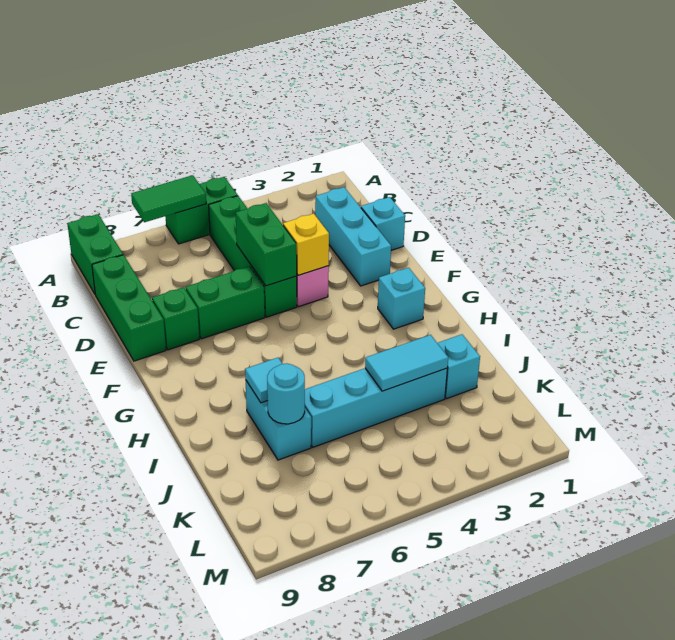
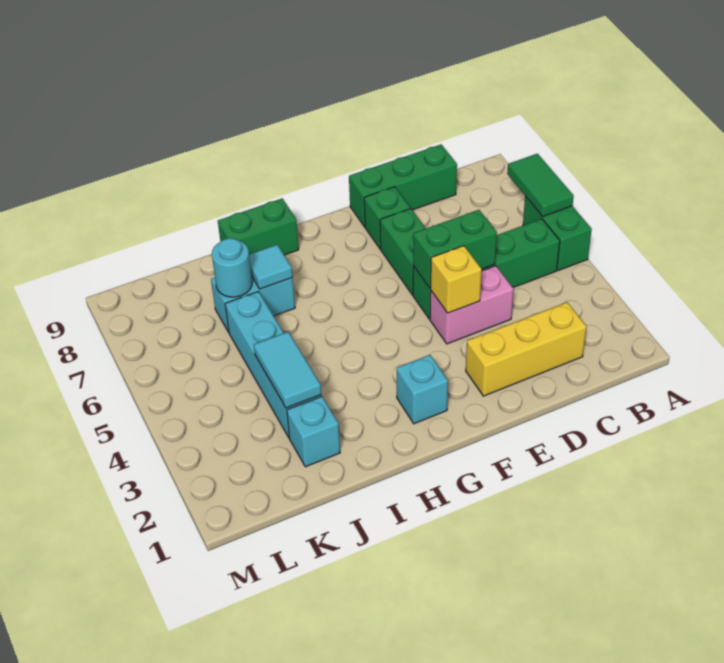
green brick A9:B9 level 1 -> green brick H9:I9 level 1
cyan brick C2:E2 level 1 -> yellow brick C2:E2 level 1
cyan brick D1 level 1 -> none

